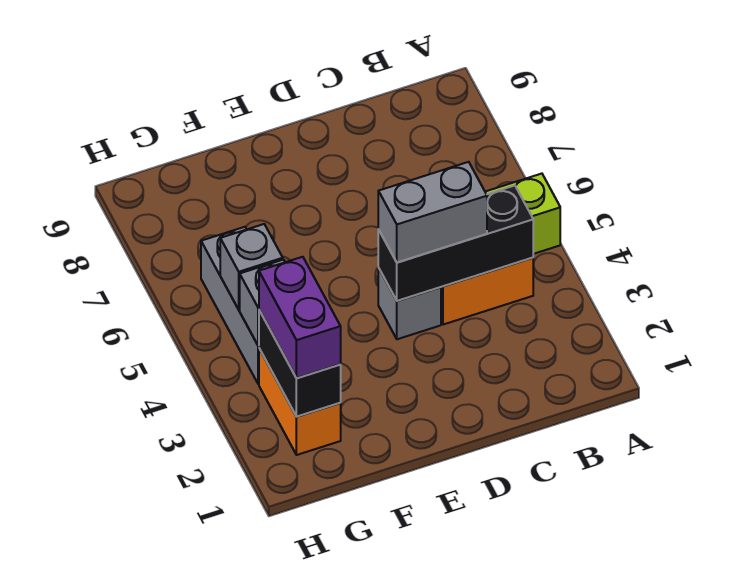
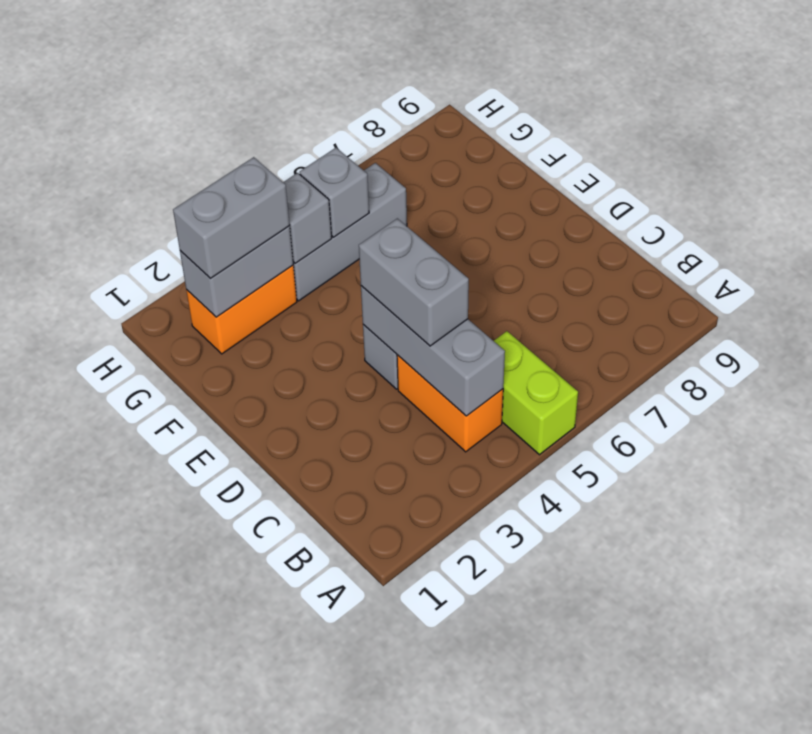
black brick B4:D4 level 2 -> grey brick B4:D4 level 2
black brick G2:G3 level 2 -> grey brick G2:G3 level 2
purple brick G2:G3 level 3 -> grey brick G2:G3 level 3

